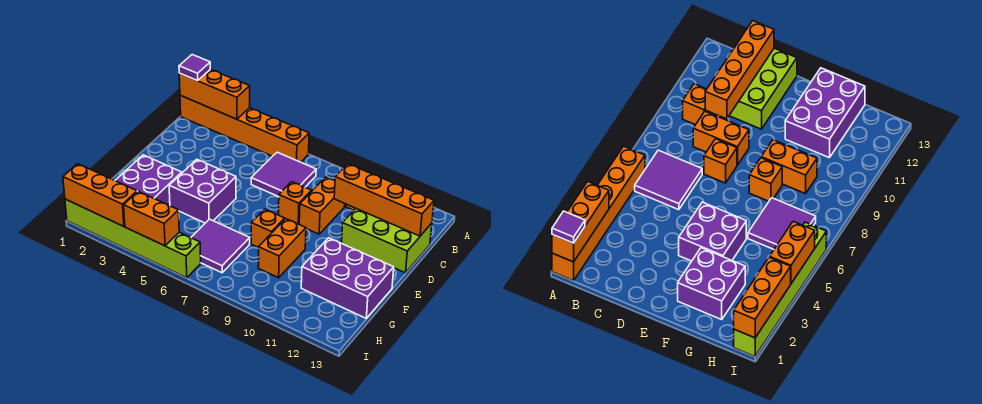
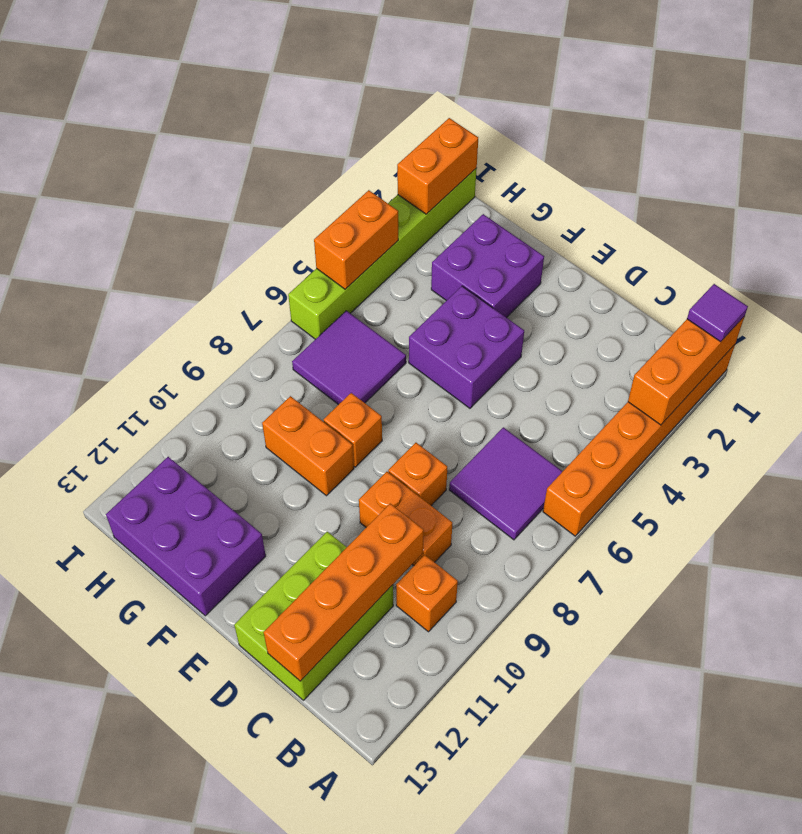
purple brick F11:G13 level 1 -> purple brick F12:H13 level 1
orange brick I1:I3 level 2 -> orange brick I1:I2 level 2

